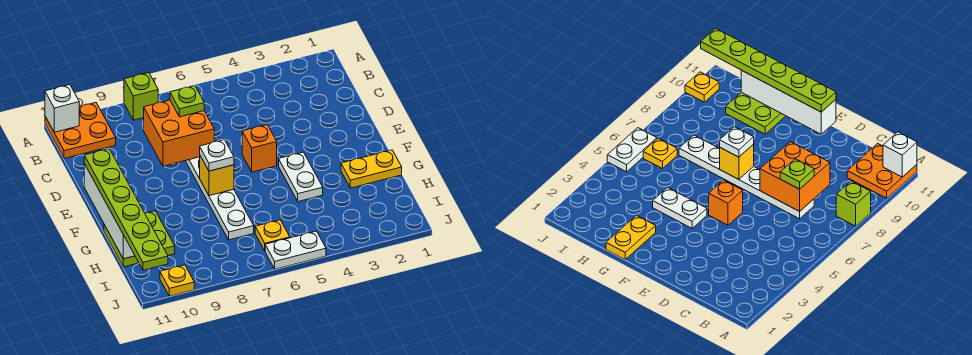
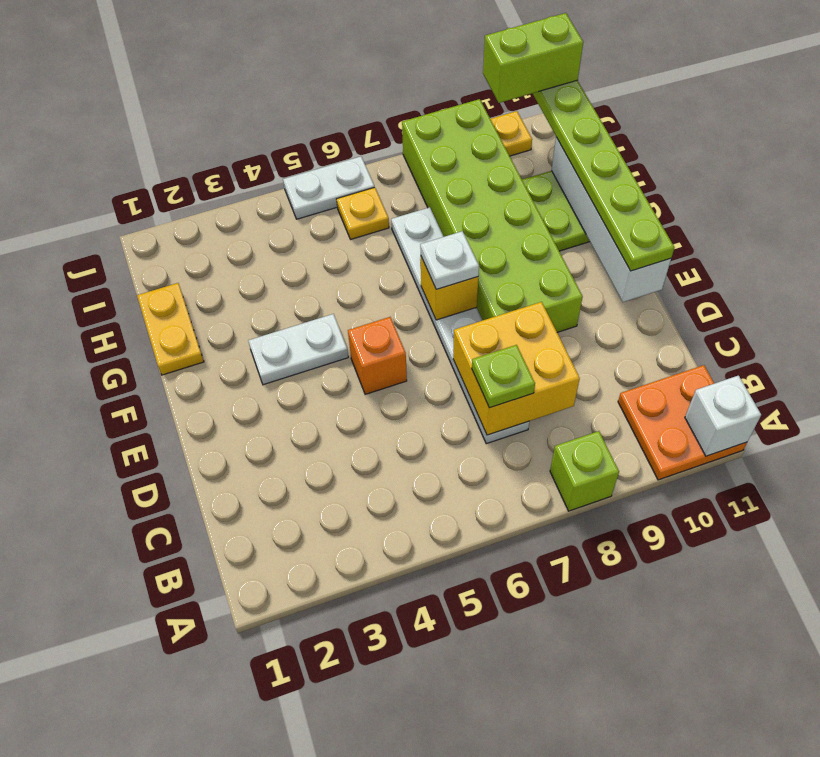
orange brick C7:D8 level 2 -> yellow brick C7:D8 level 2
none -> lime brick E8:J9 level 1
white plate F4:G4 level 1 -> white plate F3:F4 level 1
yellow plate G1:G2 level 1 -> yellow plate G1:H1 level 1
none -> lime brick J10:J11 level 4

